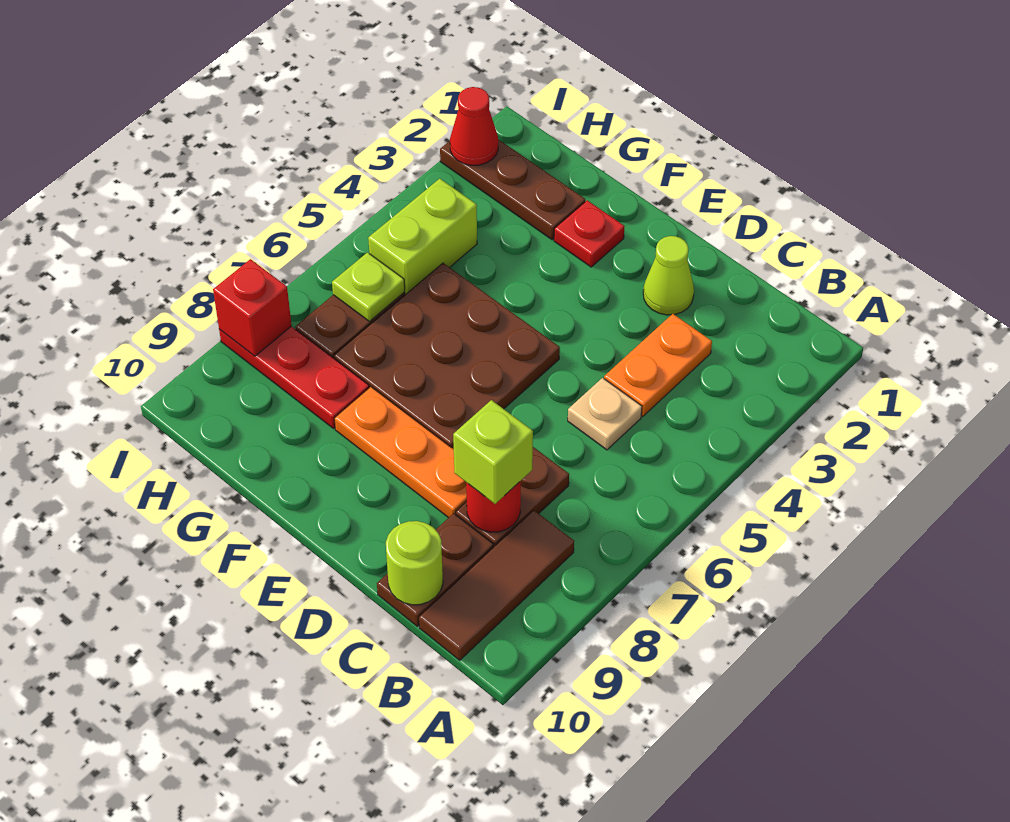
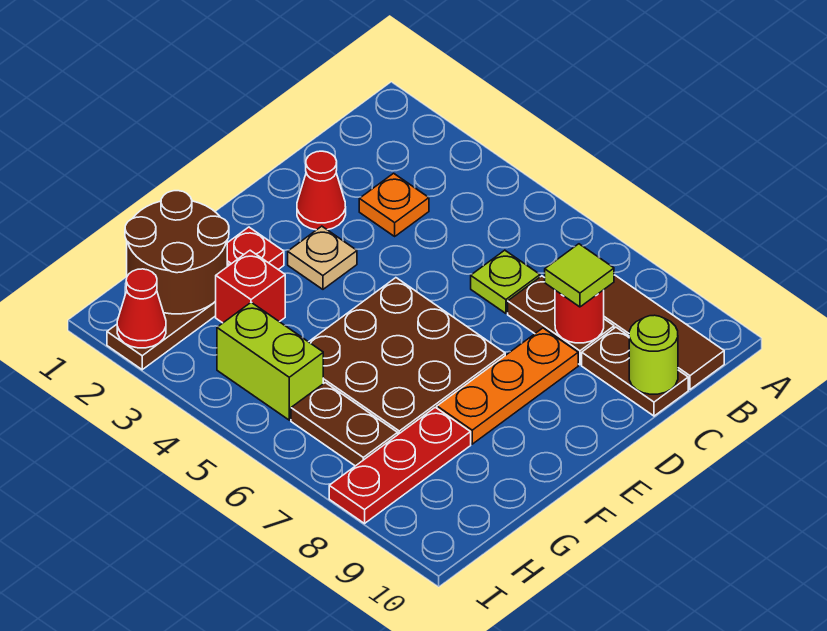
orange plate C3:C4 level 1 -> orange plate C3 level 1
tan plate C5 level 1 -> tan plate E3 level 1
lime brick C8 level 3 -> lime tile C8 level 3
lime cone D2 level 1 -> red cone D2 level 1
none -> brown round brick G1:H2 level 2
lime plate H6 level 2 -> lime plate C6 level 1
red brick I8 level 2 -> red brick G3 level 1

